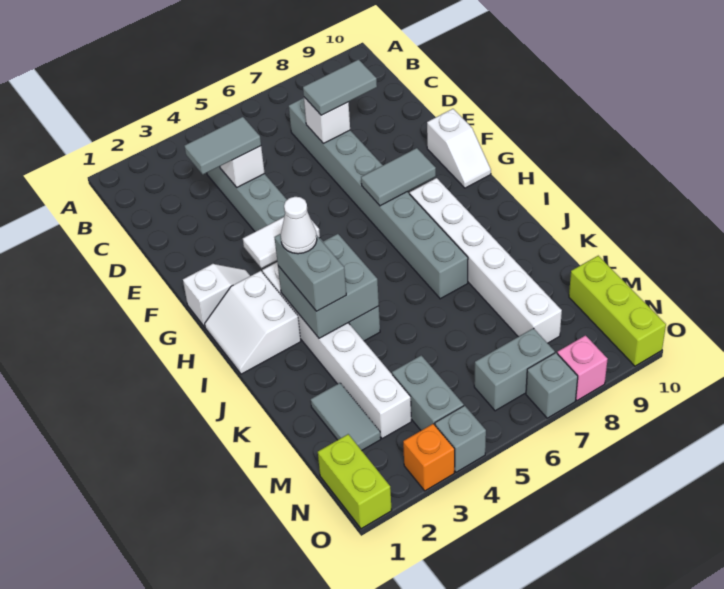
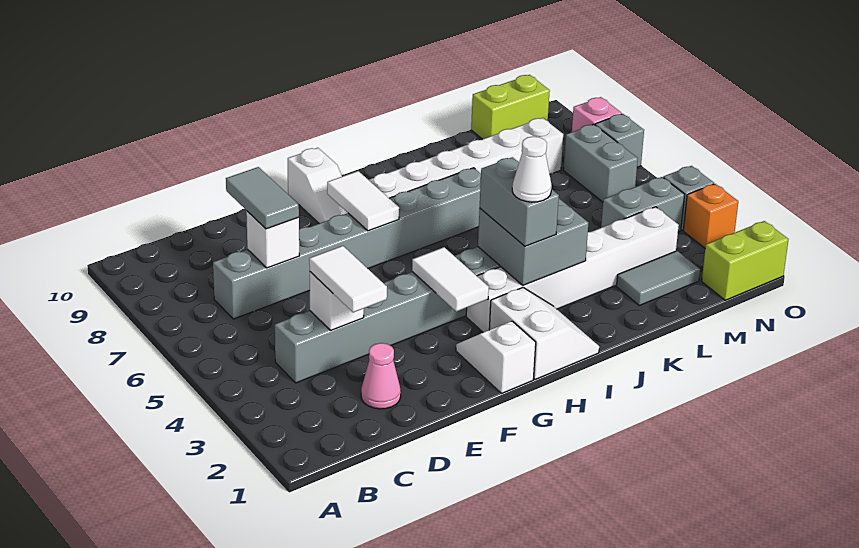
none -> pink cone D2 level 1
grey tile D3:D4 level 3 -> white tile D3:D4 level 3
white slope F10:G10 level 1 top F -> white slope G9:G10 level 1 top 10
grey tile G7:G8 level 2 -> white tile G7:G8 level 2
white slope H1:I2 level 1 top 2 -> white slope H1:I2 level 1 top H
grey brick I3:J3 level 3 -> grey brick I3:I4 level 3
lime brick M10:O10 level 1 -> lime brick M10:N10 level 1

